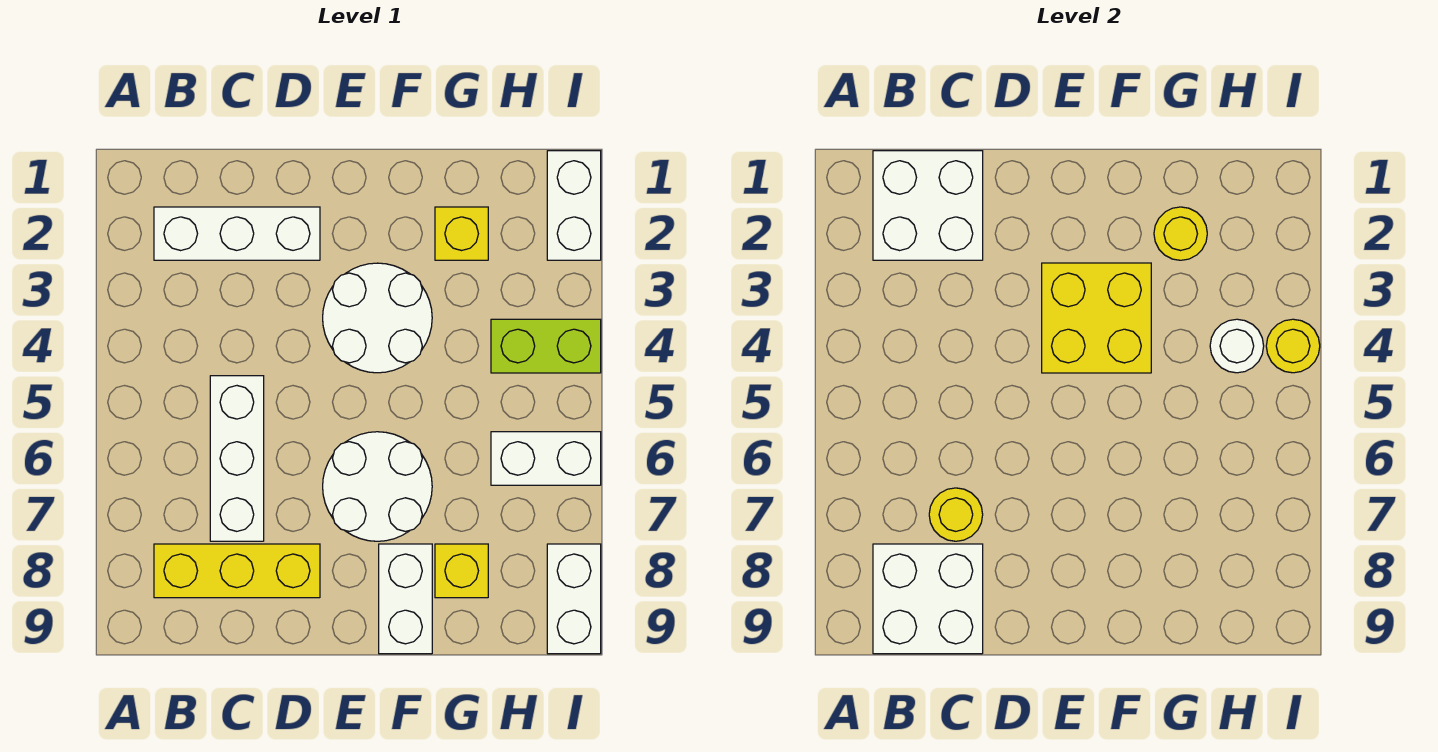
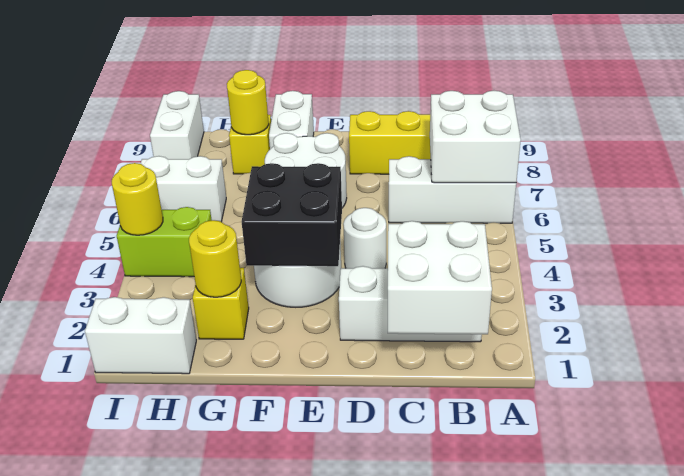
white brick B8:C9 level 2 -> white brick A6:B7 level 2
white brick C5:C7 level 1 -> white brick A6:C6 level 1
yellow round brick C7 level 2 -> yellow round brick G8 level 2
yellow brick E3:F4 level 2 -> black brick E3:F4 level 2
white round brick H4 level 2 -> white round brick D4 level 1
white brick I1:I2 level 1 -> white brick H1:I1 level 1

